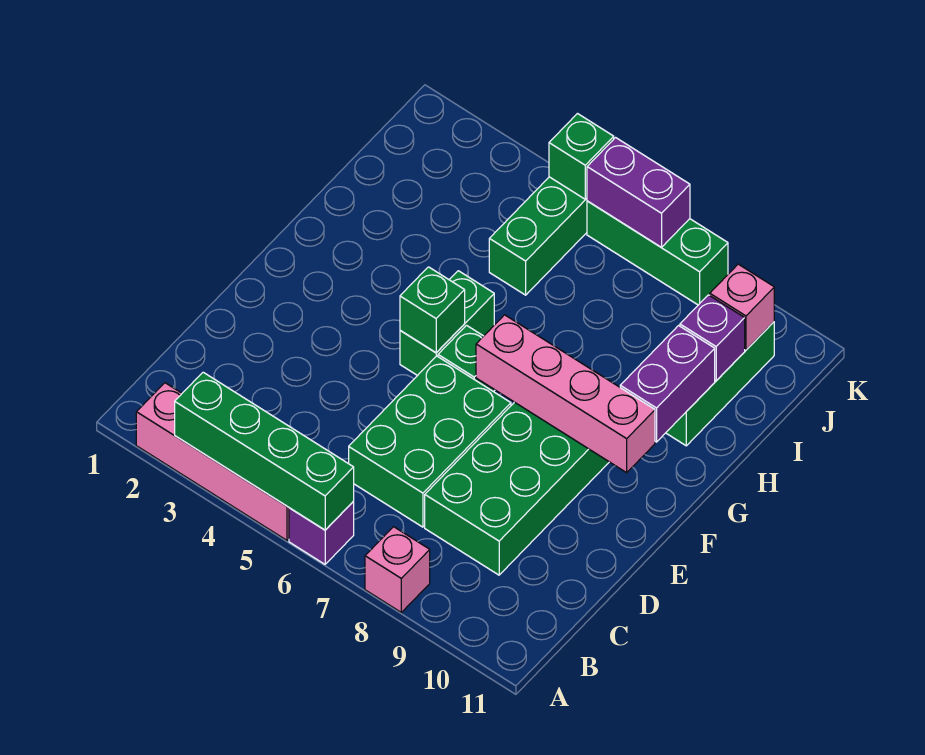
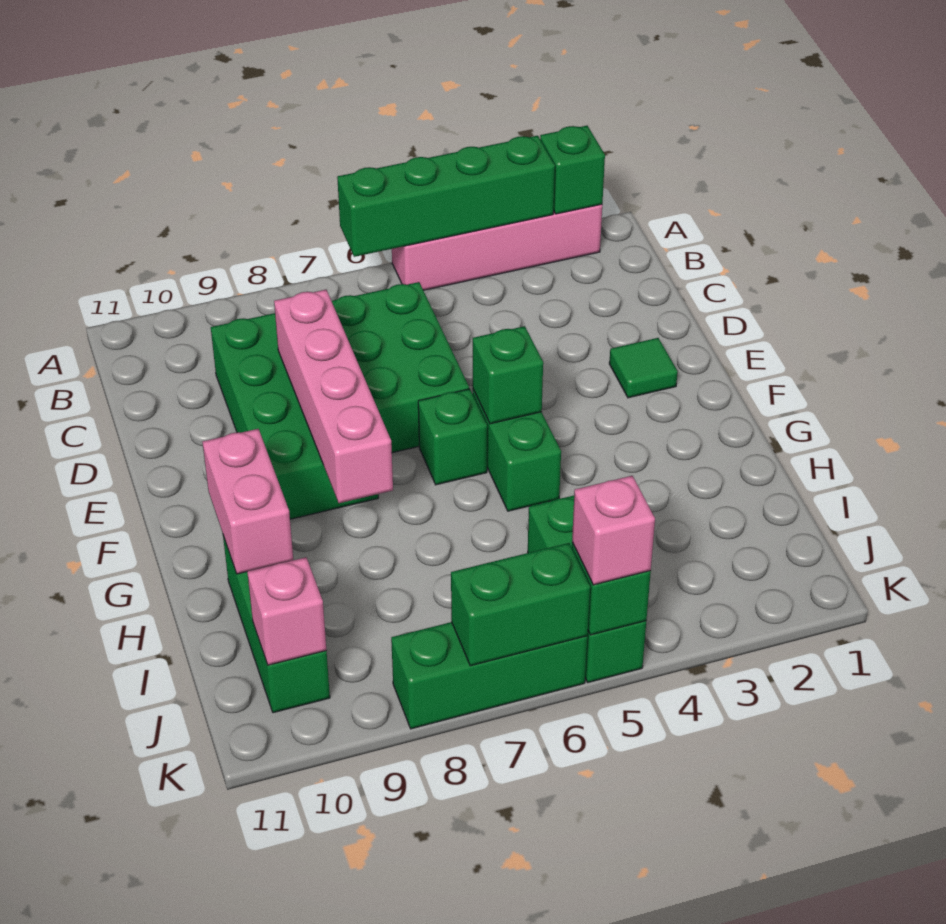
none -> green brick A2 level 2
purple brick A6 level 1 -> none
pink brick A8 level 1 -> pink brick K5 level 3
none -> green tile E2 level 1
pink brick F7:F10 level 2 -> pink brick D8:G8 level 2
purple brick G10:H10 level 2 -> pink brick G10:H10 level 2
purple brick I10 level 2 -> none
purple brick K6:K7 level 2 -> green brick K6:K7 level 2

